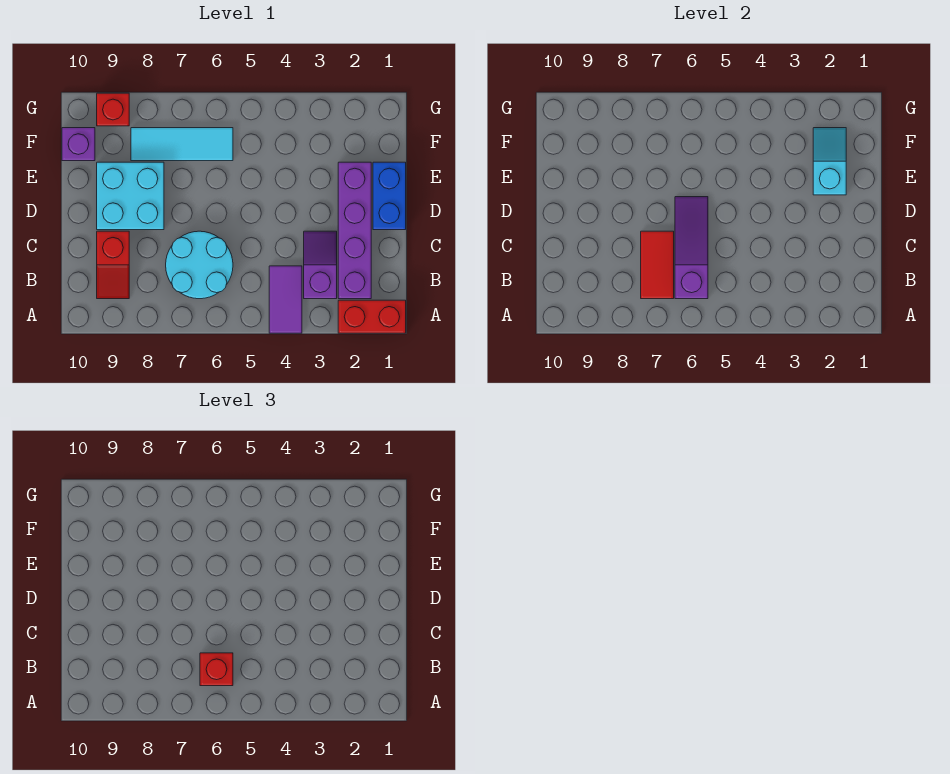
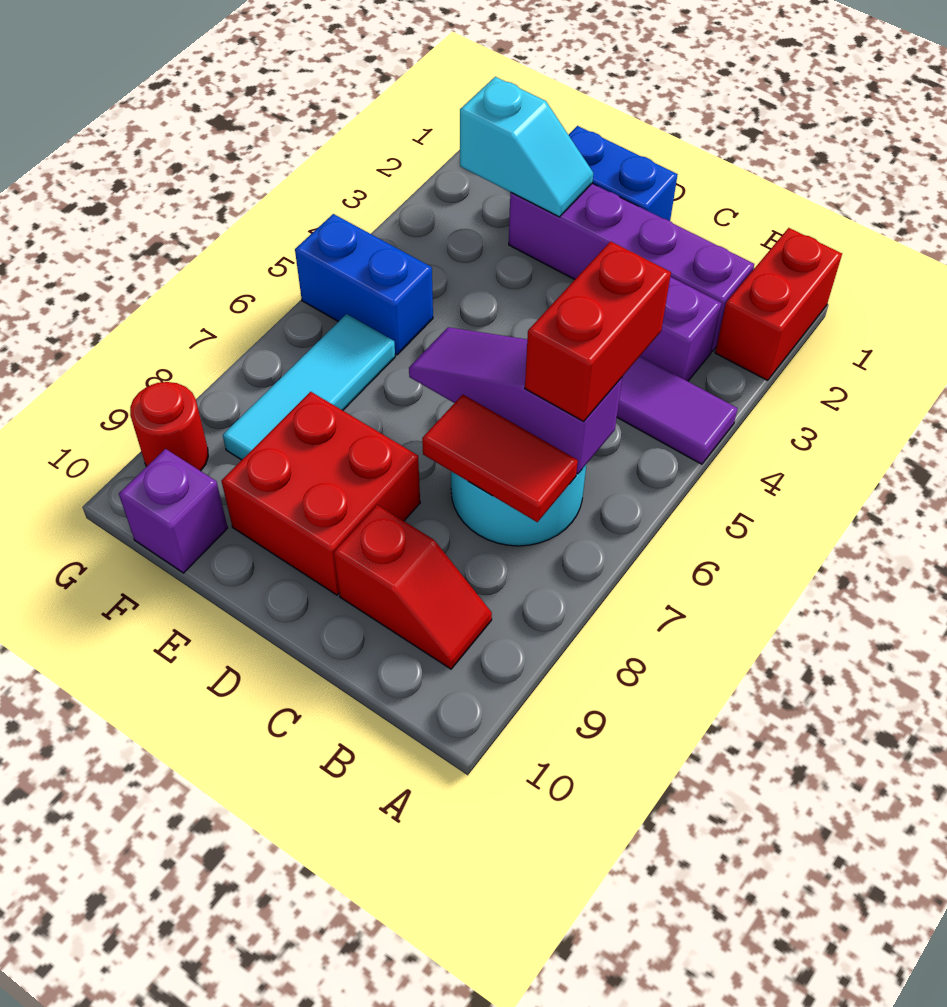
red brick B6 level 3 -> red brick B5:B6 level 3
cyan brick D8:E9 level 1 -> red brick D8:E9 level 1
cyan slope E2:F2 level 2 top E -> cyan slope E2:F2 level 2 top F
none -> blue brick F5:G5 level 1
red brick G9 level 1 -> red round brick G9 level 1

